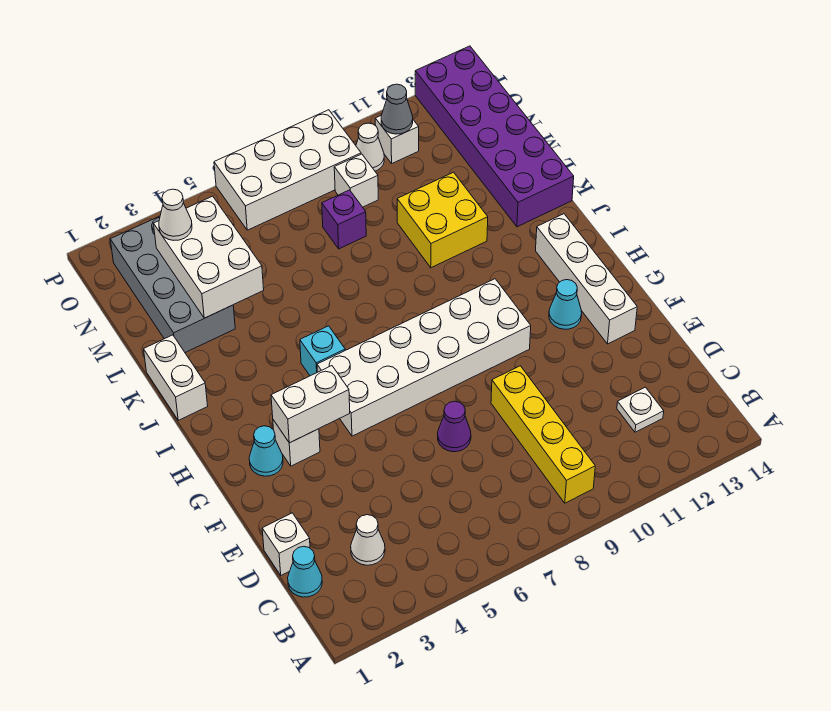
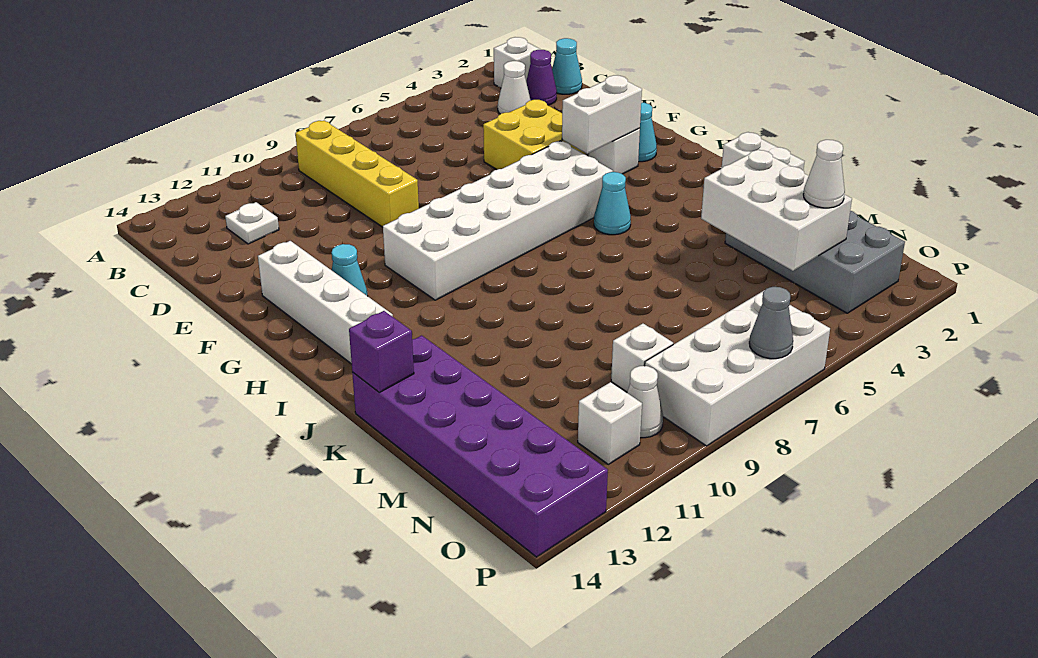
white brick D1 level 1 -> white brick B2 level 1
purple cone E7 level 1 -> purple cone C2 level 1
cyan brick I5 level 1 -> cyan cone I5 level 1
yellow brick K10:L11 level 1 -> yellow brick E4:F5 level 1
purple brick M8 level 1 -> purple brick K14 level 2
grey cone O11 level 2 -> grey cone P7 level 2

